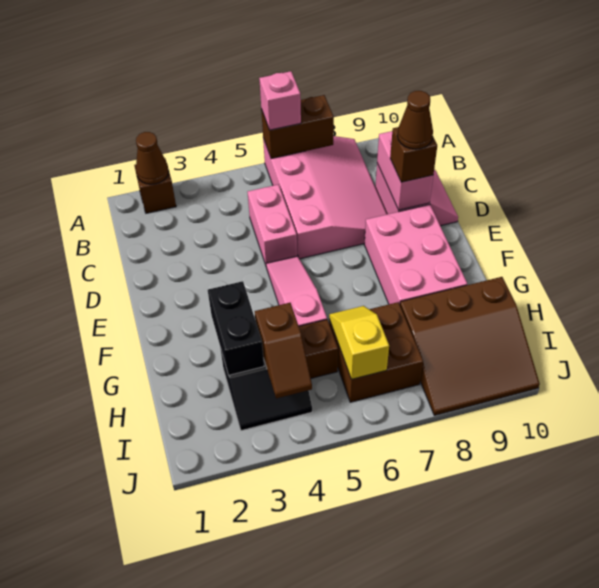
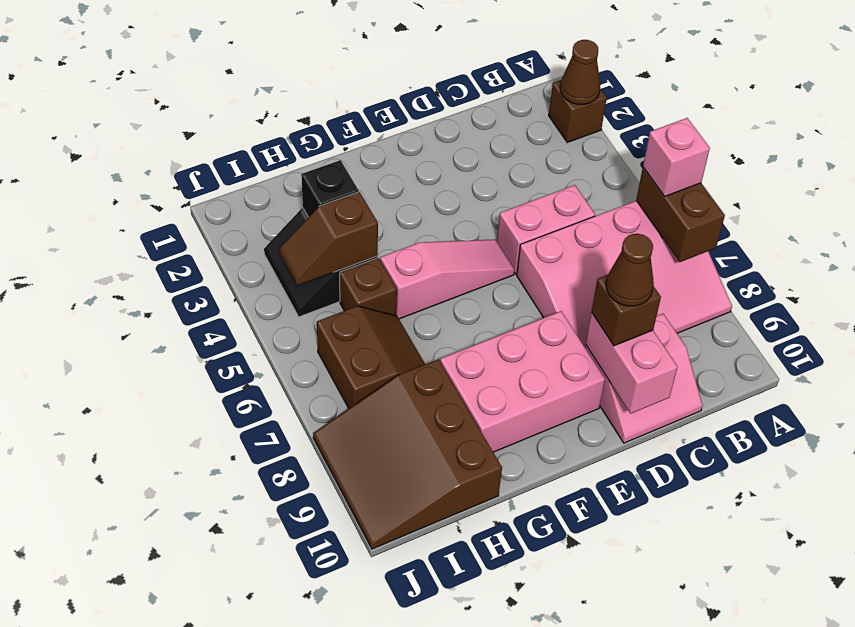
pink brick C9:D9 level 2 -> pink brick D9:D10 level 2
black brick G3:H3 level 2 -> black brick H3 level 2
brown brick H6:I7 level 1 -> brown slope H6:I7 level 1 top I
yellow slope H6:I6 level 2 top I -> none

